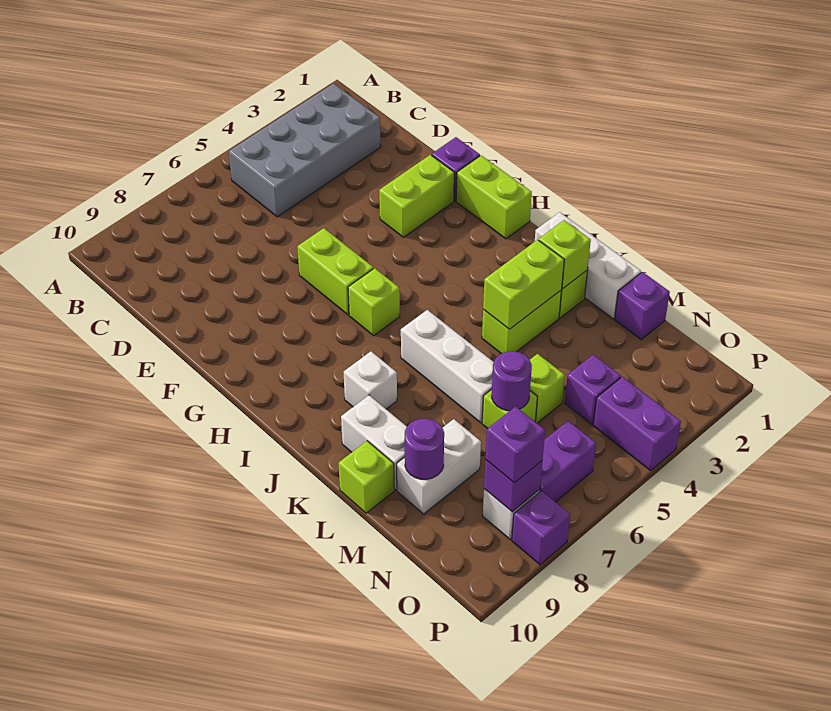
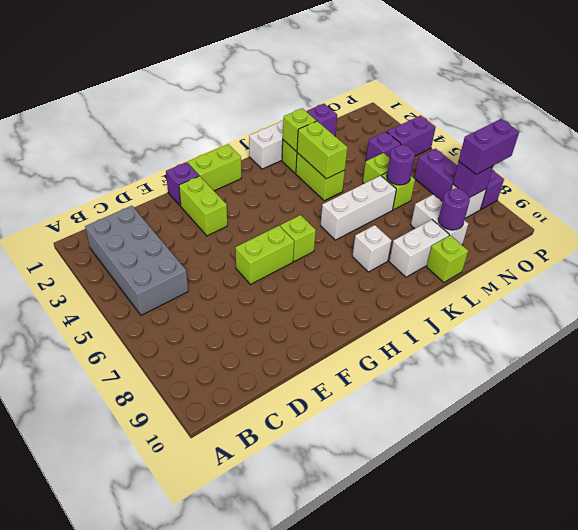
purple brick O8 level 3 -> purple brick O8:P8 level 3

